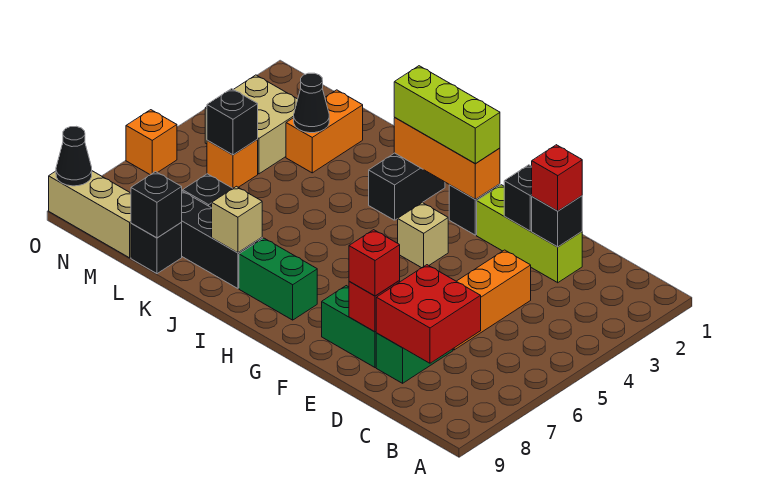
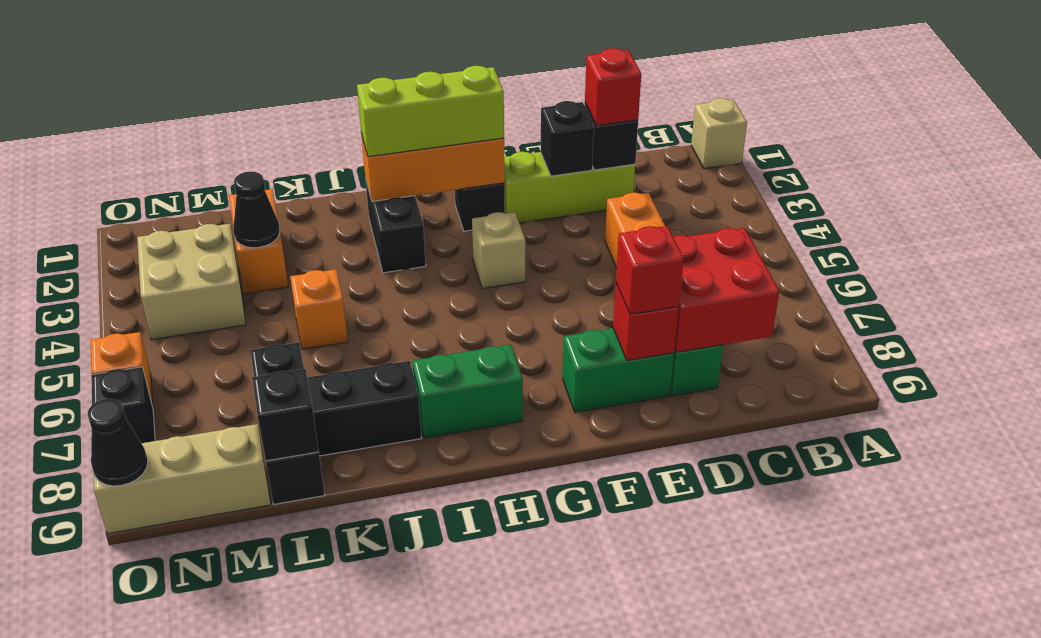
tan brick J8 level 2 -> tan brick A1 level 1
orange brick M5 level 1 -> orange brick K5 level 1
black brick M5 level 2 -> black brick O7 level 1

